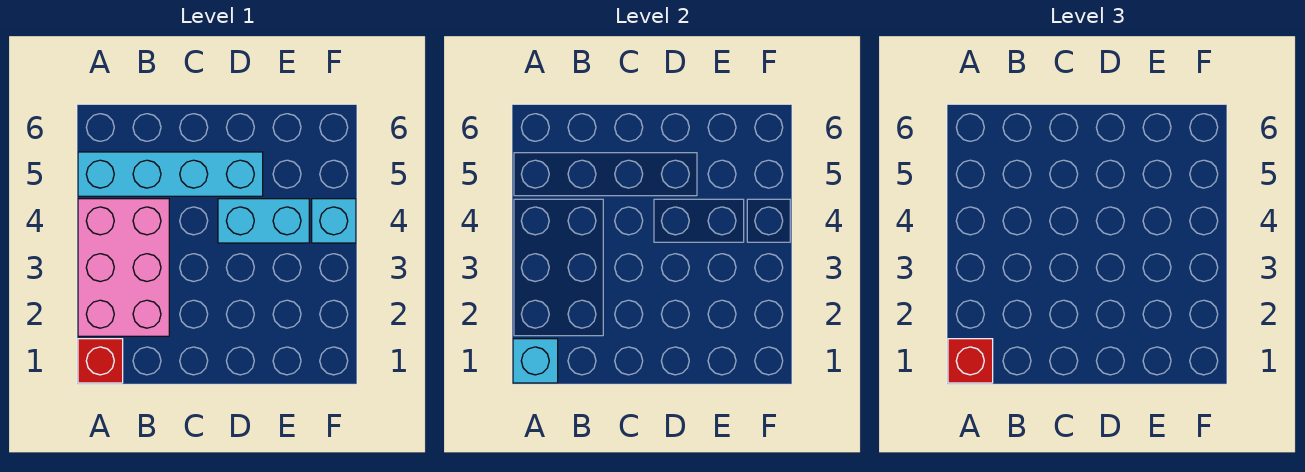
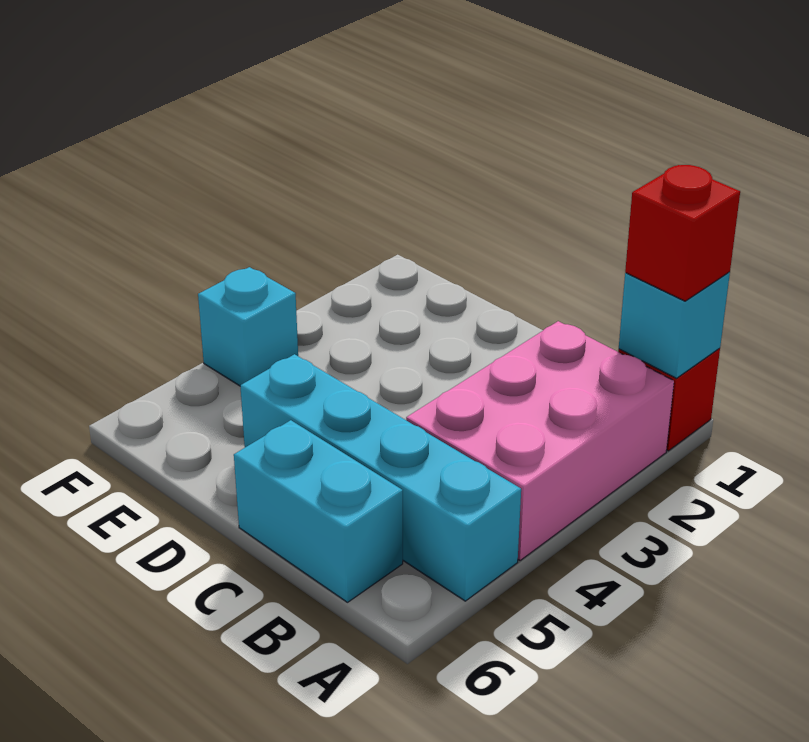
cyan brick D4:E4 level 1 -> cyan brick B6:C6 level 1

